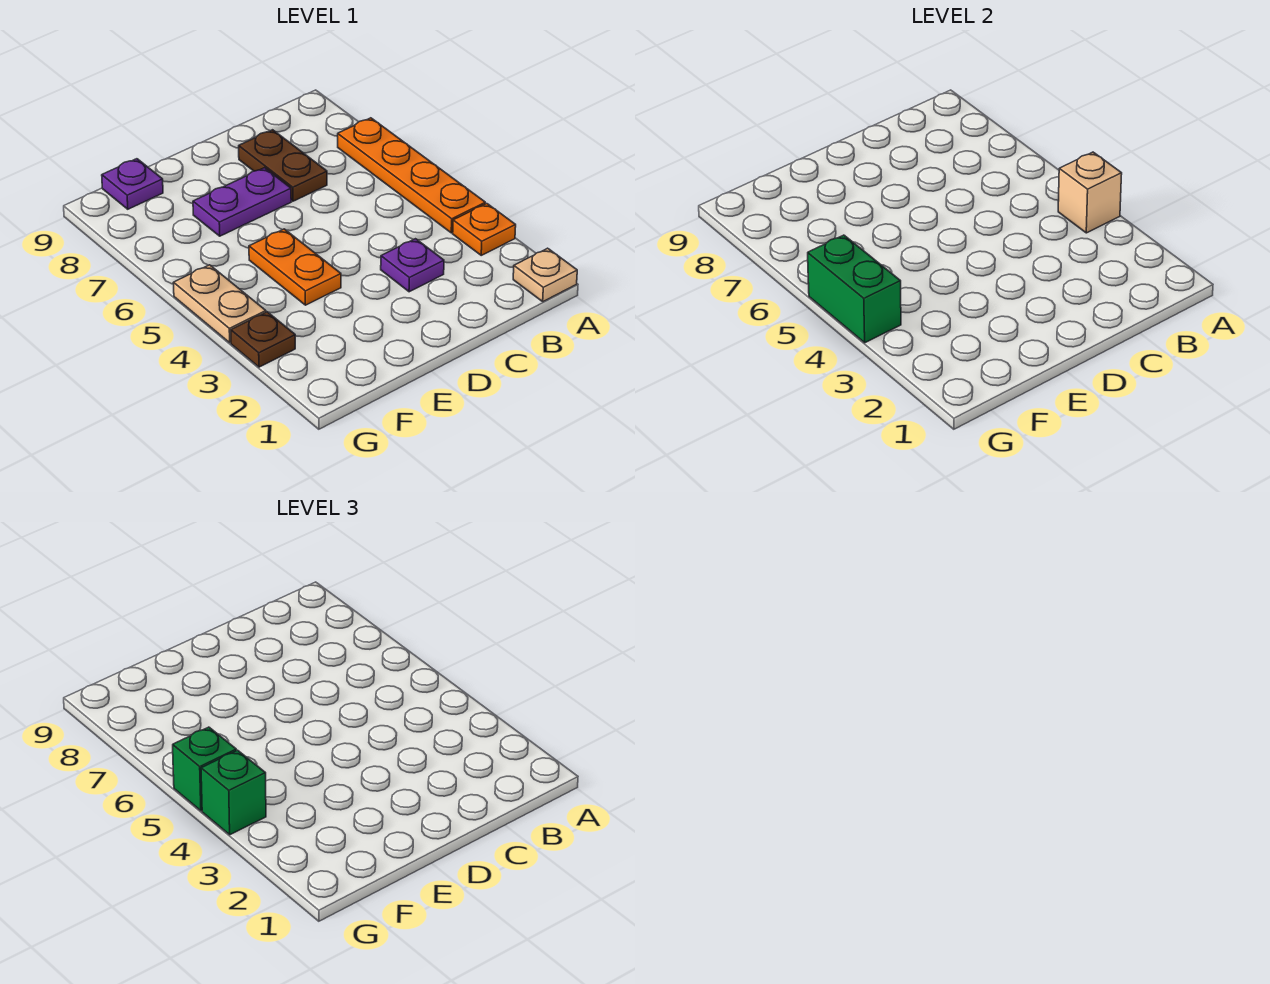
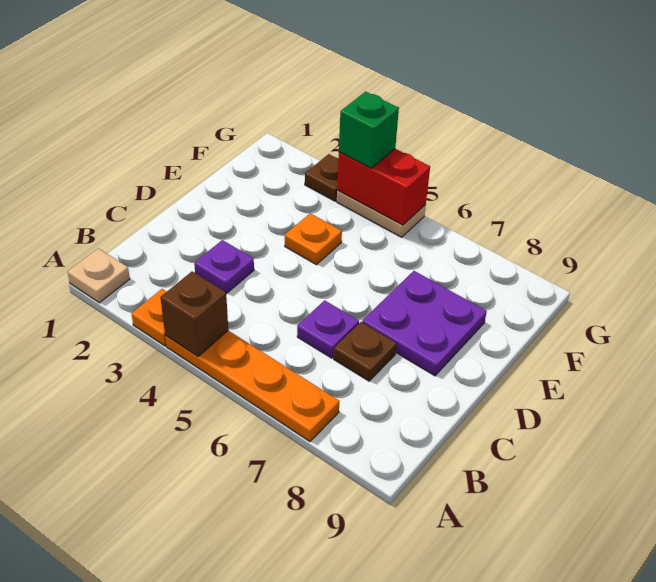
tan brick A4 level 2 -> brown brick A4 level 2
brown plate C7:C8 level 1 -> brown plate C7 level 1
purple plate D7:E7 level 1 -> purple plate D7:E8 level 1
orange plate E4:E5 level 1 -> orange plate E4 level 1
purple plate F9 level 1 -> purple plate C6 level 1
green brick G4:G5 level 2 -> red brick G4:G5 level 2
green brick G5 level 3 -> none

